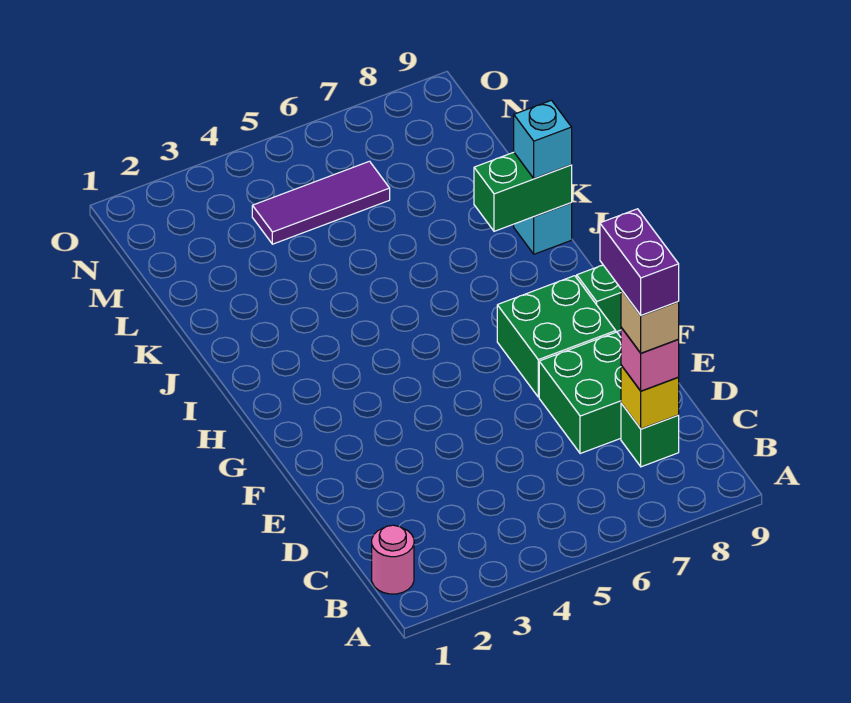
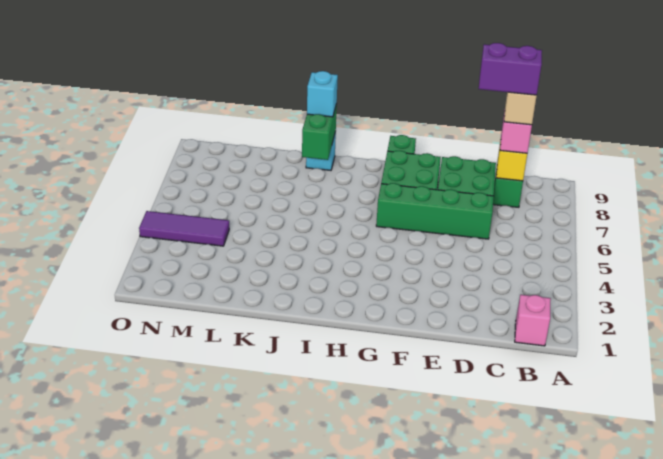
pink round brick B1 level 1 -> pink brick B1 level 1
none -> green brick D6:G6 level 1
purple tile M4:M6 level 1 -> purple tile M4:O4 level 1

